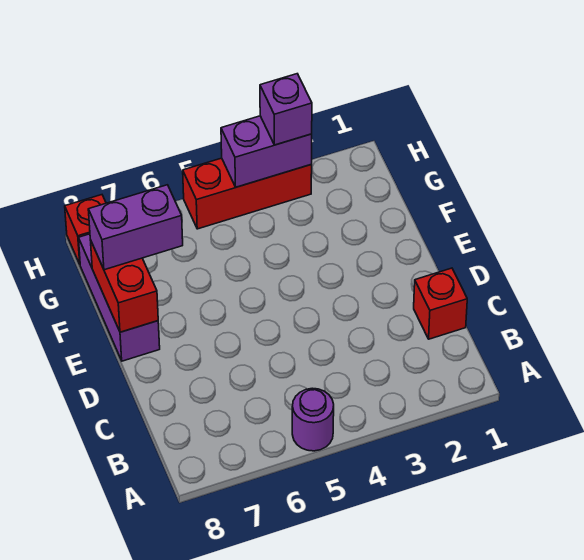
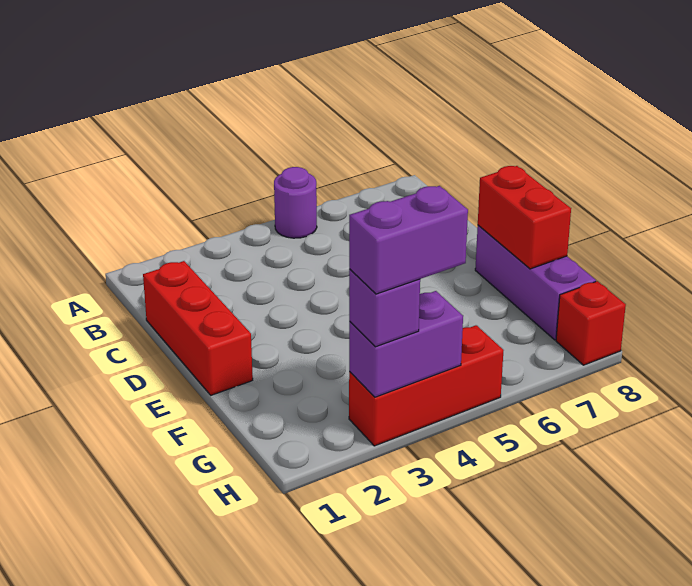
red brick C1 level 1 -> red brick C1:E1 level 1
purple brick F7:F8 level 3 -> purple brick H3:H4 level 4

